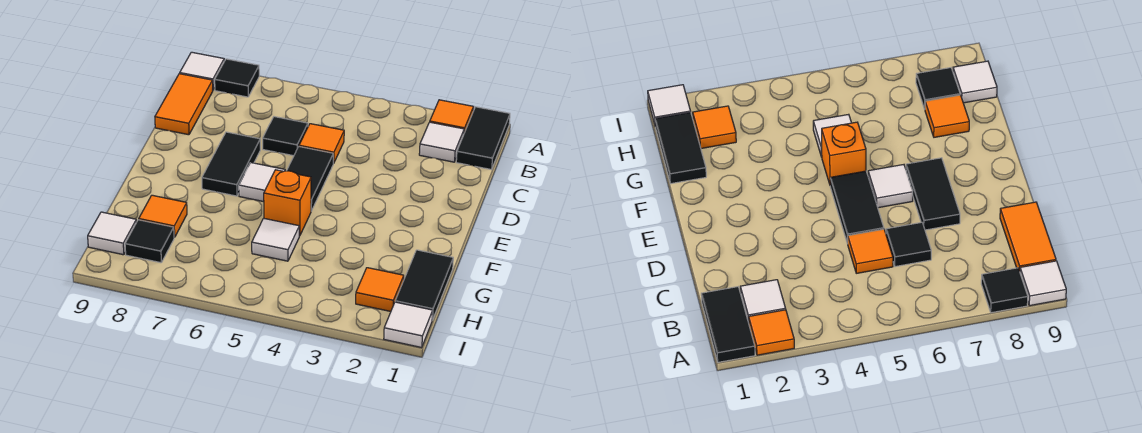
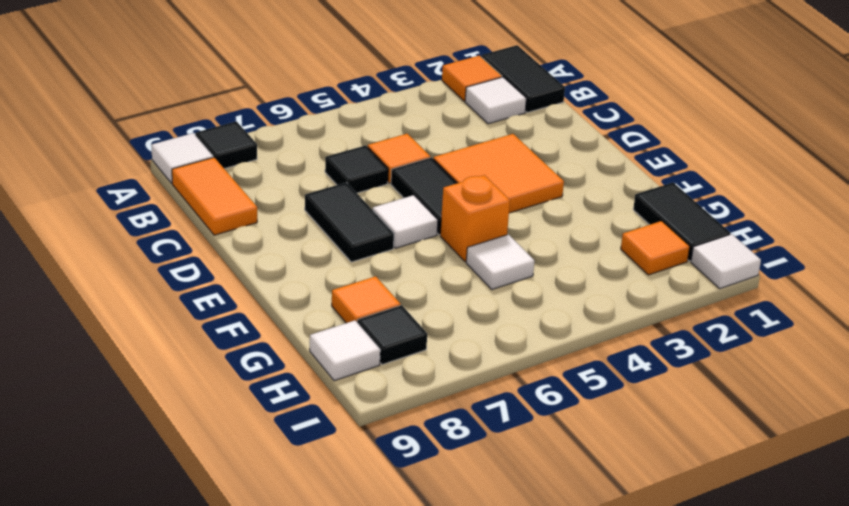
none -> orange tile D3:E4 level 1

